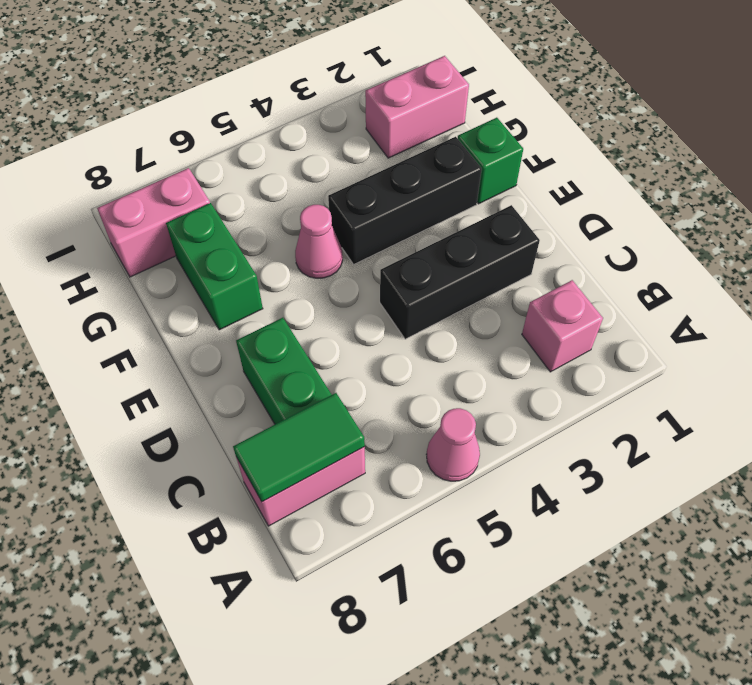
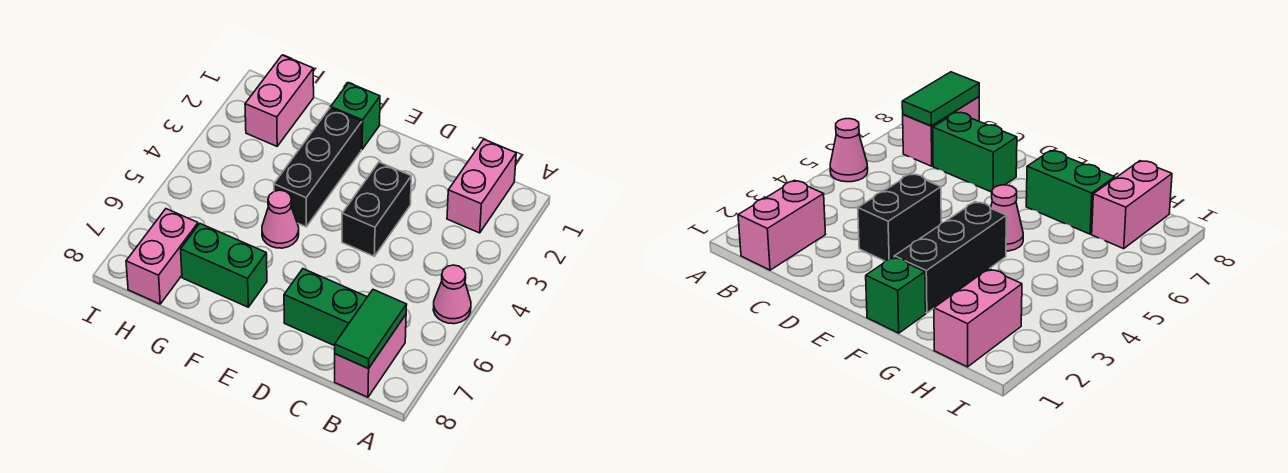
pink brick B2 level 1 -> pink brick B1:B2 level 1
black brick D2:D4 level 1 -> black brick D3:D4 level 1

